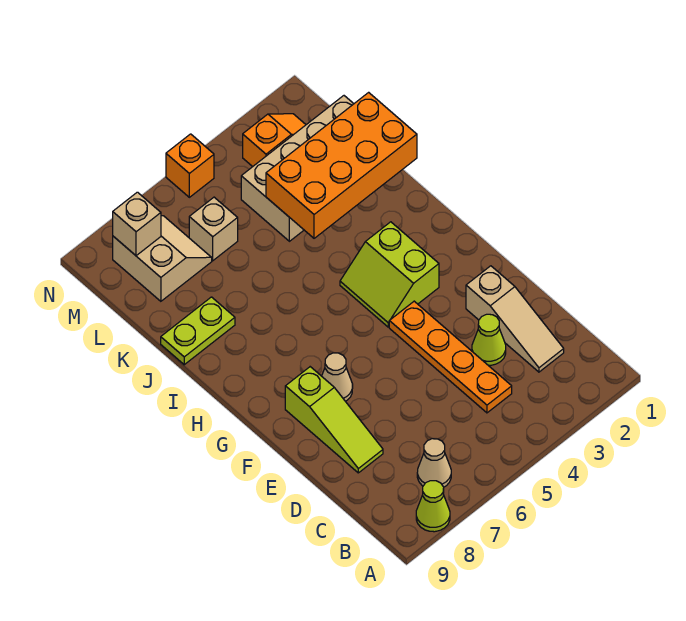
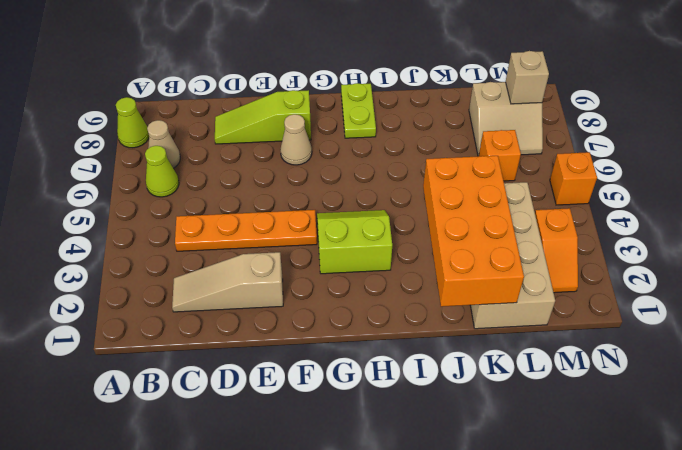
lime cone D3 level 1 -> lime cone B6 level 1
lime plate J8:J9 level 1 -> lime plate H8:H9 level 1
tan brick L6 level 1 -> orange brick L6 level 1

